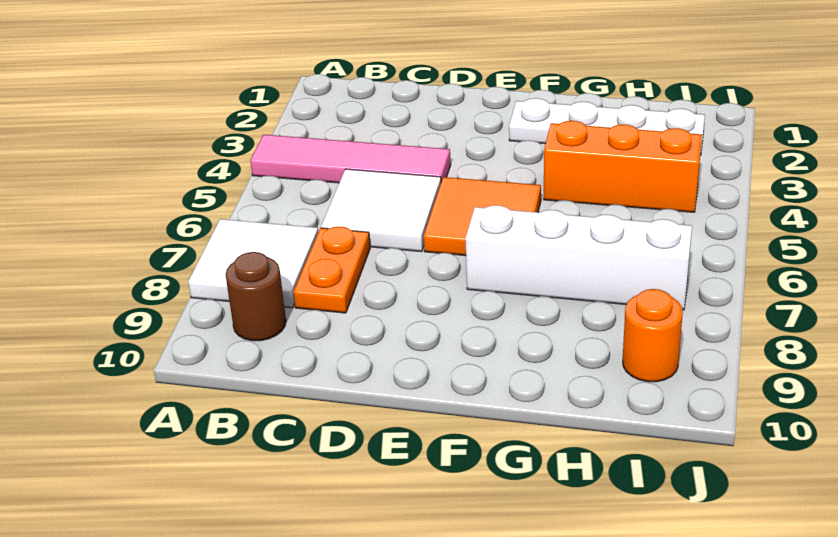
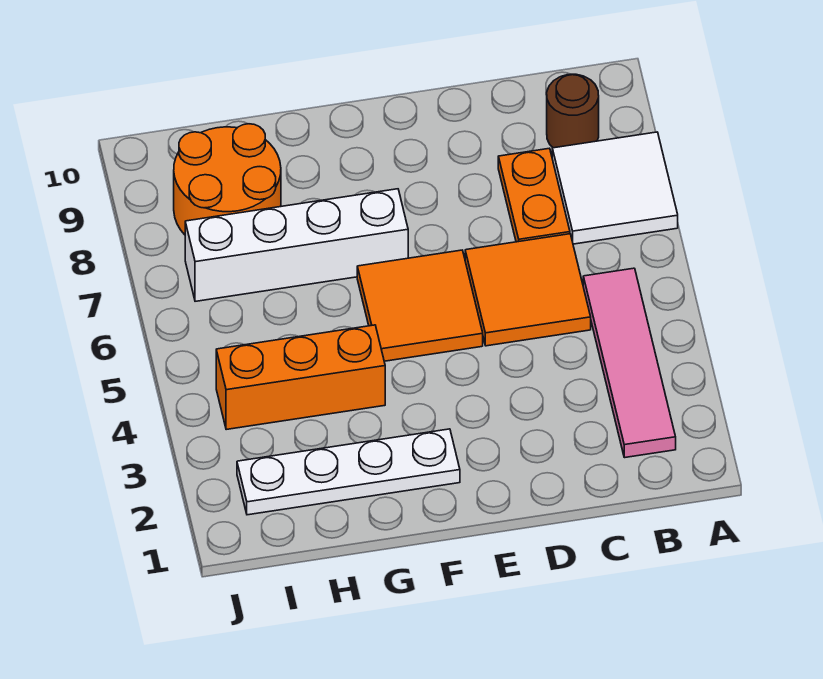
pink tile A4:D4 level 1 -> pink tile B2:B5 level 1
white tile C5:D6 level 1 -> orange tile C5:D6 level 1
orange round brick I9 level 1 -> orange round brick H8:I9 level 1

